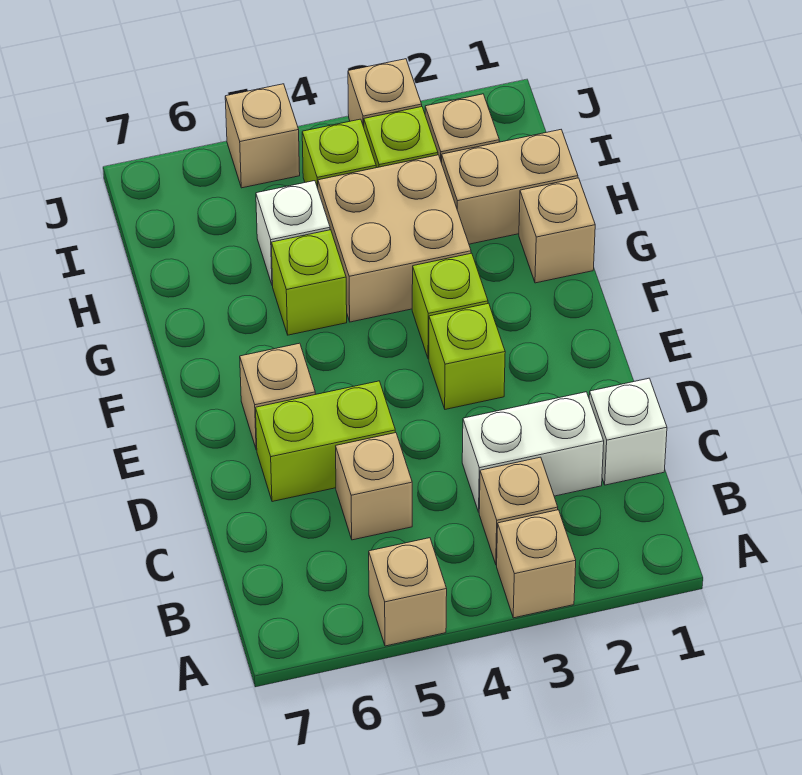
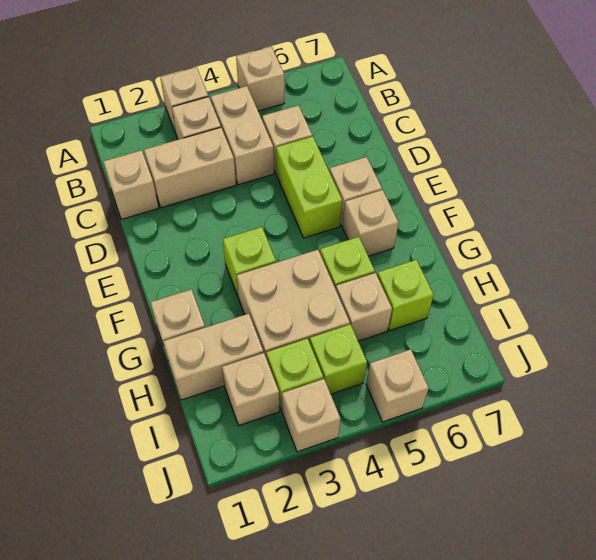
none -> tan brick B4:C4 level 1
white brick C1 level 1 -> tan brick C1 level 1
white brick C2:C3 level 1 -> tan brick C2:C3 level 1
lime brick D5:D6 level 1 -> lime brick D5:E5 level 1
lime brick E3 level 1 -> lime brick H6 level 1
none -> tan brick F6 level 1
white brick H5 level 1 -> tan brick H5 level 1

